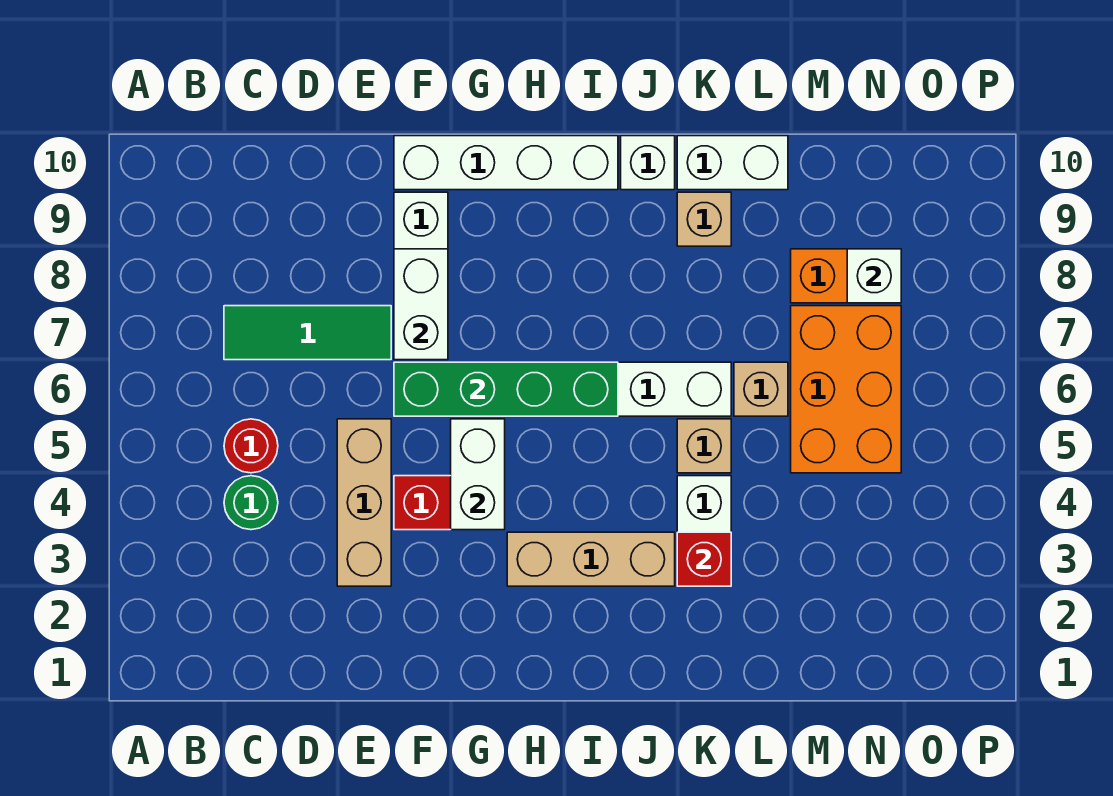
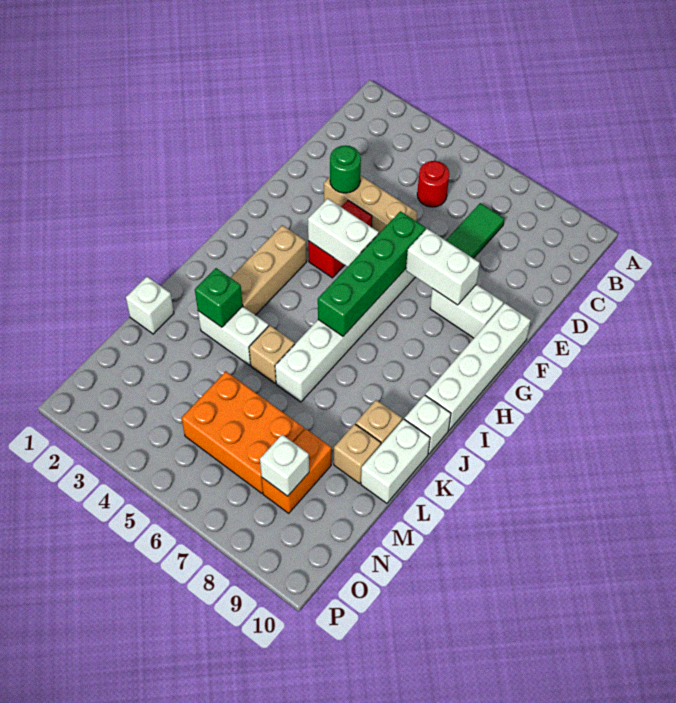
green round brick C4 level 1 -> green round brick E3 level 2
red brick K3 level 2 -> green brick K3 level 2
none -> white brick L1 level 1
tan brick L6 level 1 -> tan brick L9 level 1

